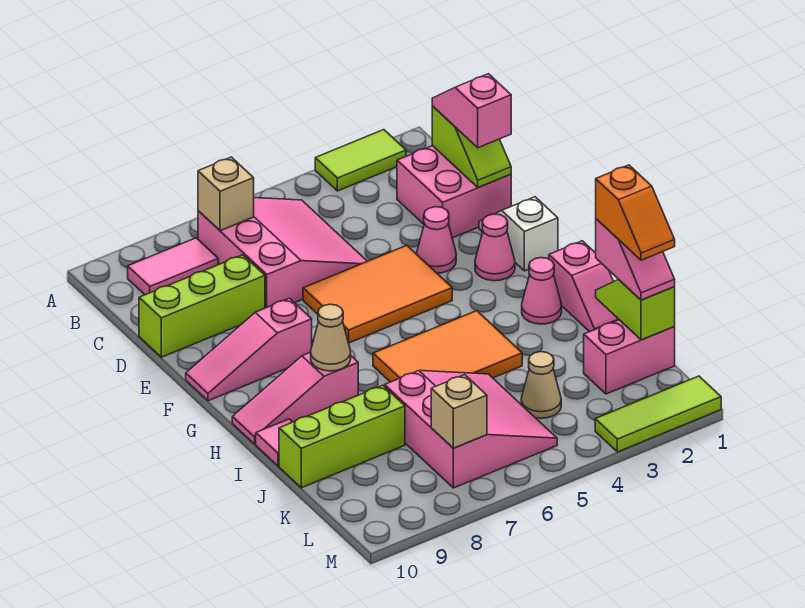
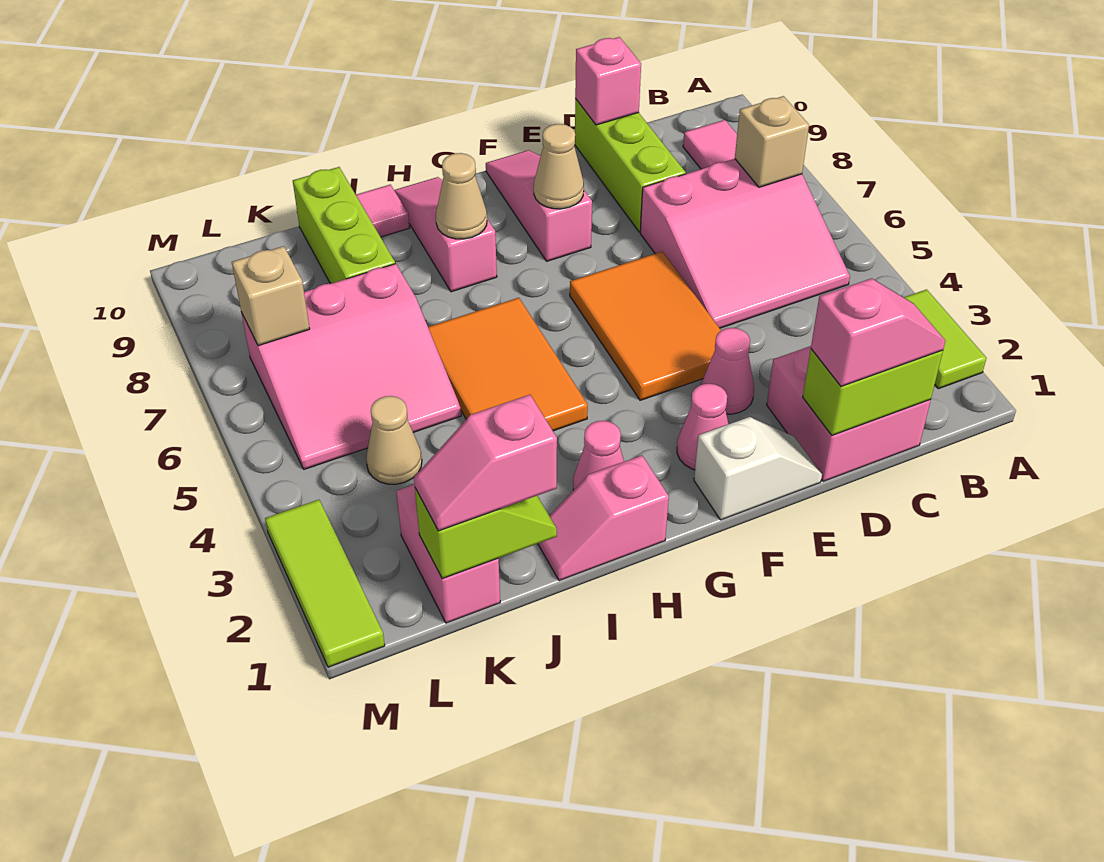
lime slope C1:D1 level 2 top C -> lime brick C1:D1 level 2
none -> pink brick D10 level 2
none -> tan cone F8 level 2
orange slope J1:K1 level 4 top J -> none

